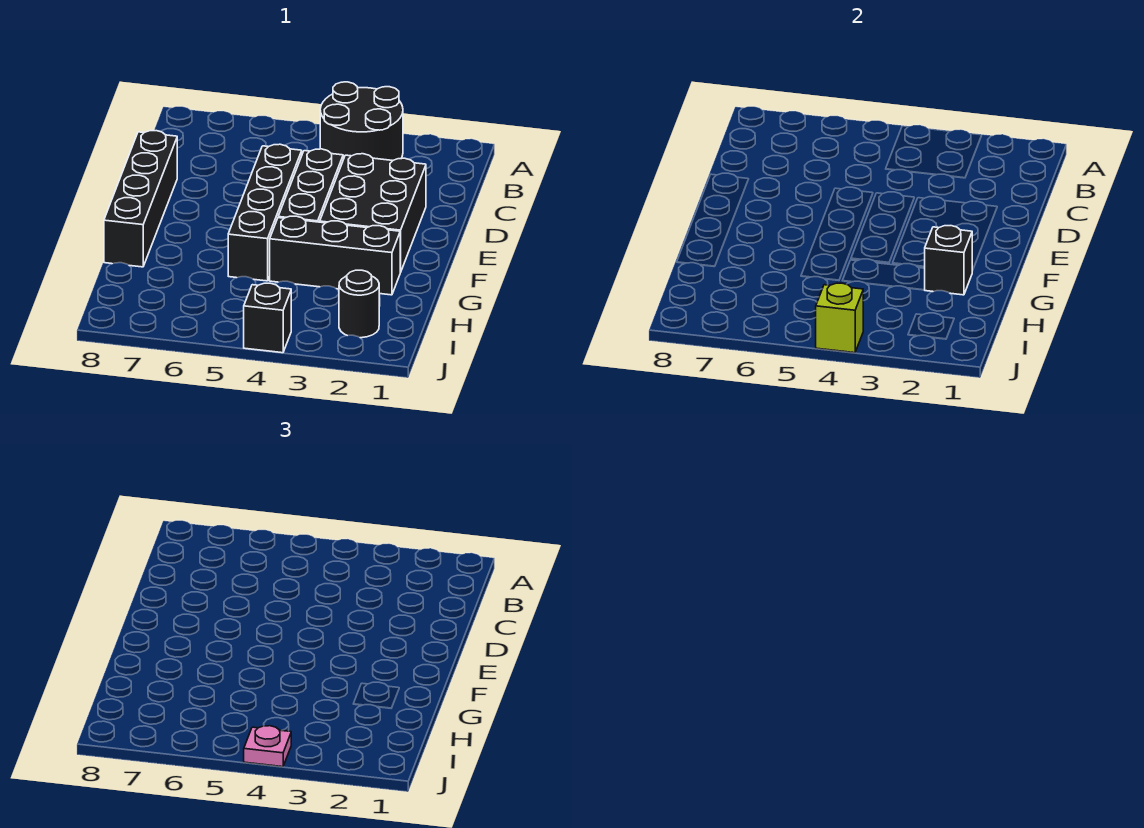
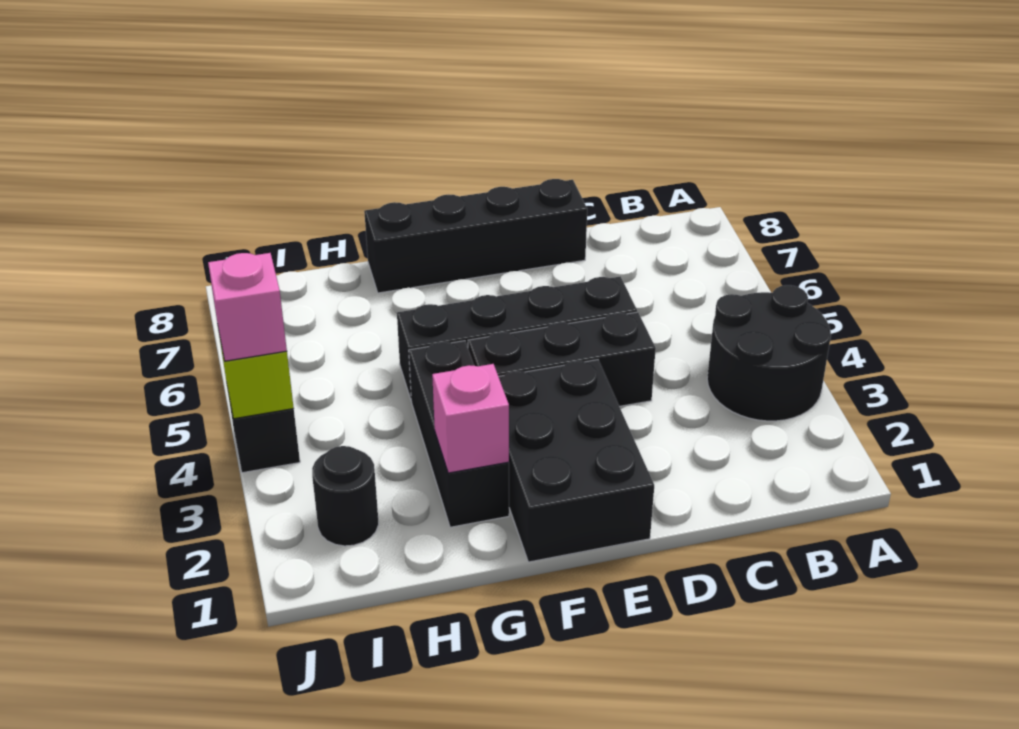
black brick D2:F3 level 1 -> black brick E1:F3 level 1
black brick G2 level 2 -> pink brick G2 level 2
pink plate J4 level 3 -> pink brick J4 level 3

